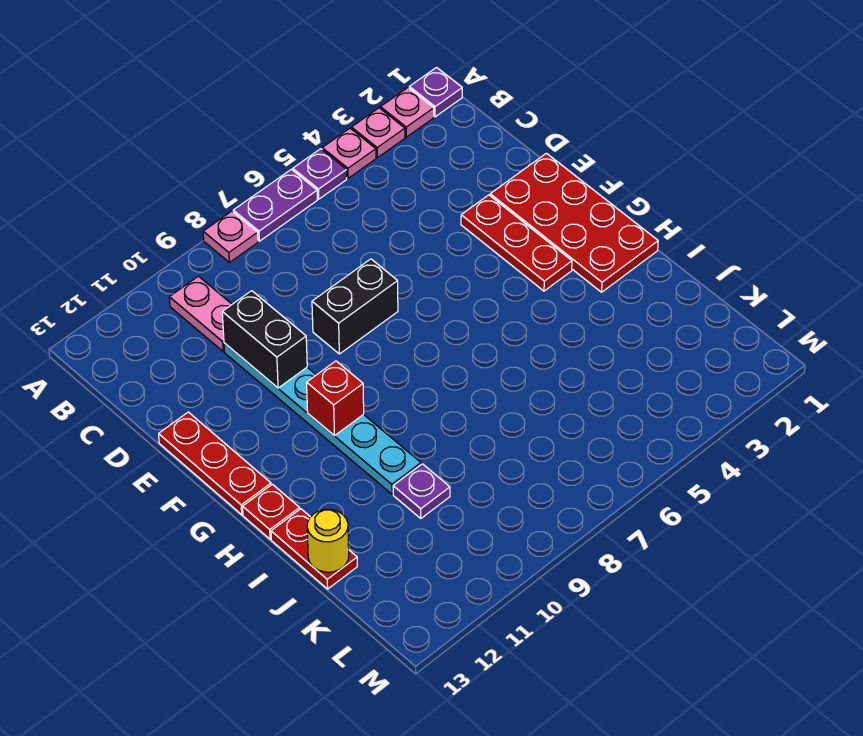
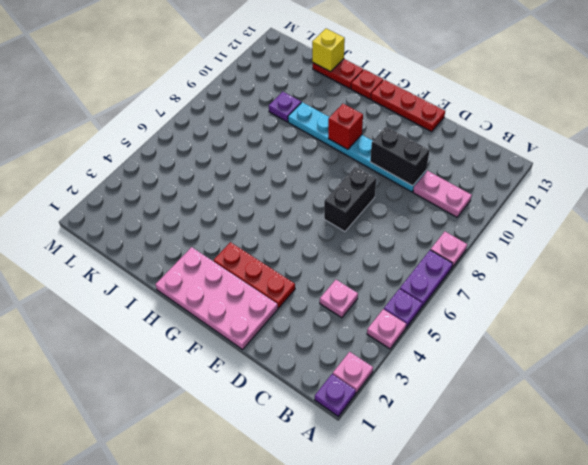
pink plate A3 level 1 -> pink plate C4 level 1
red plate E1:H2 level 1 -> pink plate E1:H2 level 1
yellow round brick J13 level 2 -> yellow brick J13 level 2

